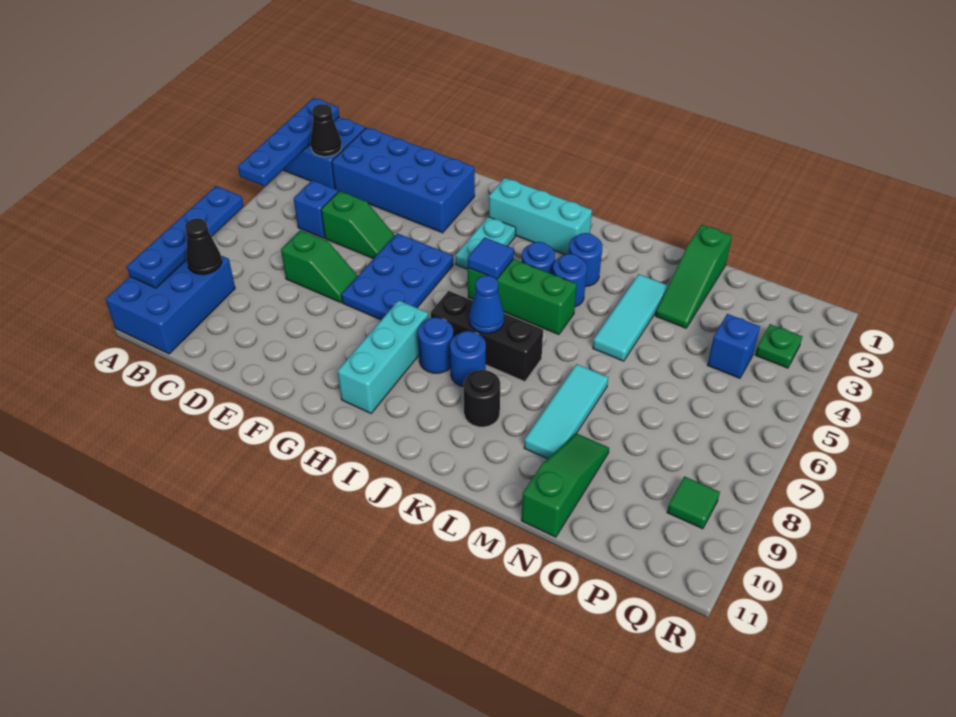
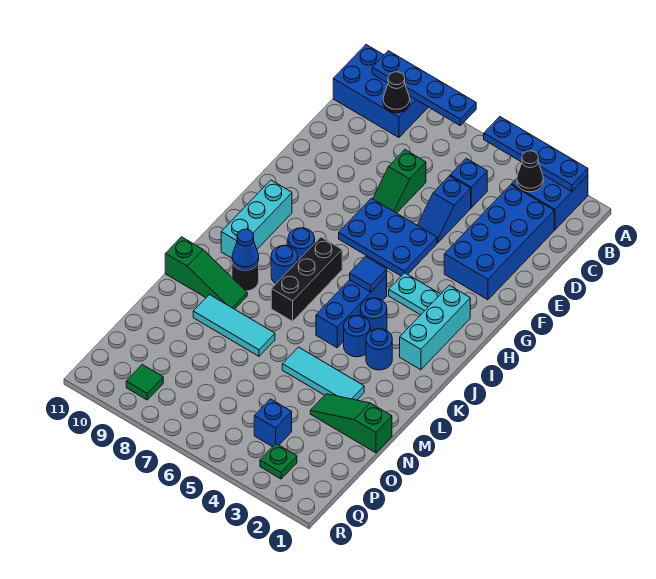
green slope D5:E5 level 1 top D -> blue slope D5:E5 level 1 top D
cyan brick H8:H10 level 1 -> cyan brick H10:J10 level 1
green brick I5:K5 level 1 -> blue brick I5:K5 level 1
blue cone J7 level 2 -> blue cone K9 level 2
green slope N9:N11 level 1 top 11 -> green slope L9:L11 level 1 top 11

